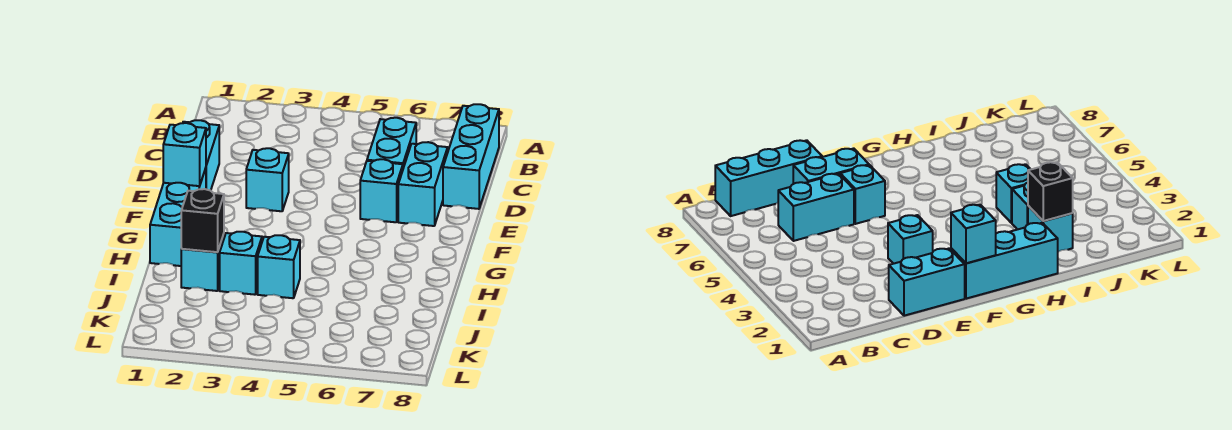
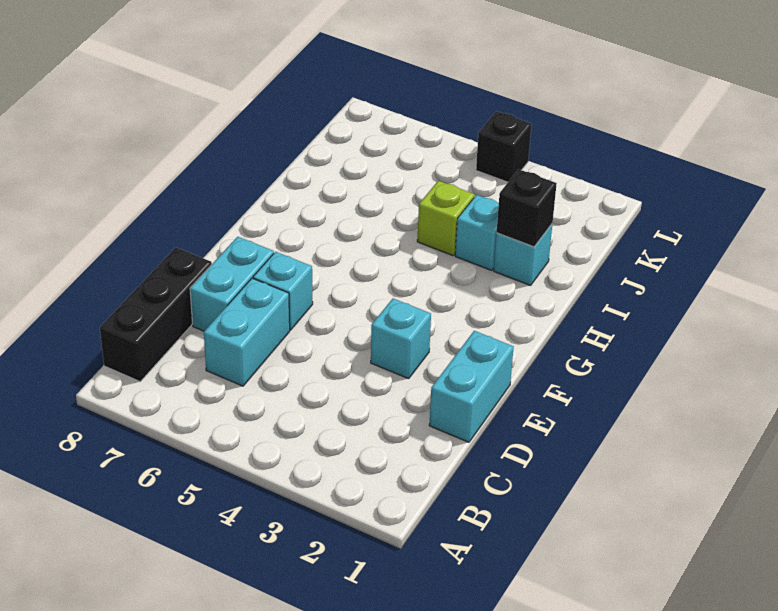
cyan brick B8:D8 level 1 -> black brick B8:D8 level 1
cyan brick F1:H1 level 1 -> none
cyan brick F1 level 2 -> none
cyan brick I4 level 1 -> lime brick I4 level 1
none -> black brick L4 level 1

